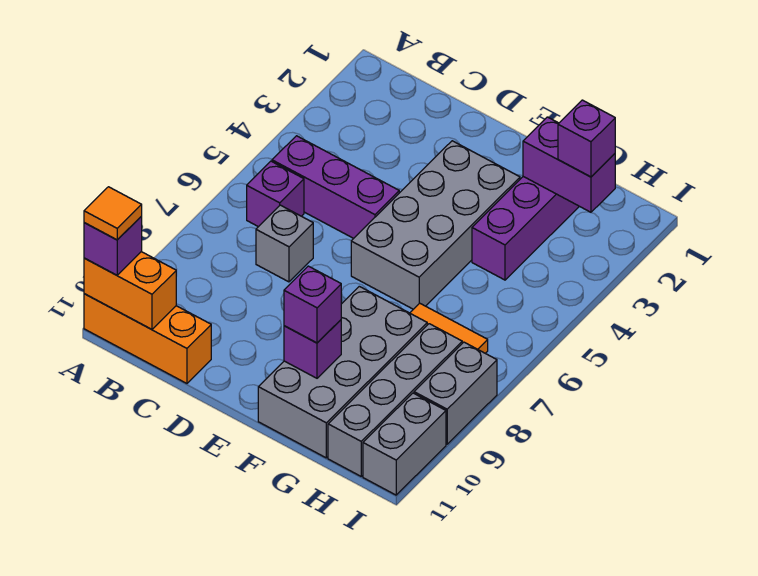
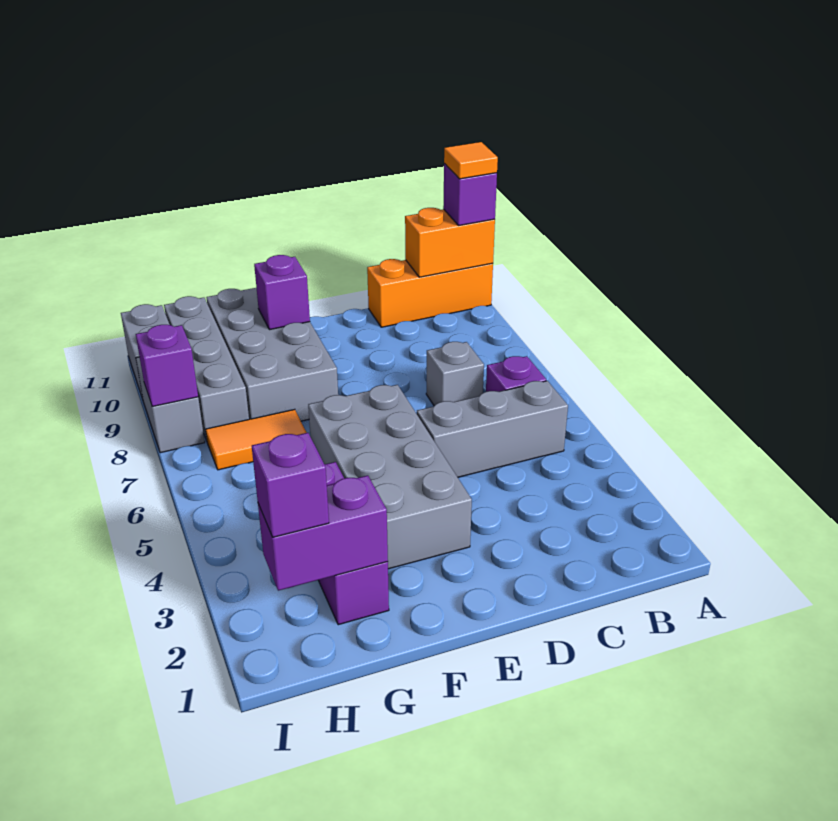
purple brick B5:D5 level 1 -> grey brick B5:D5 level 1
purple brick F10 level 3 -> purple brick I8 level 2

